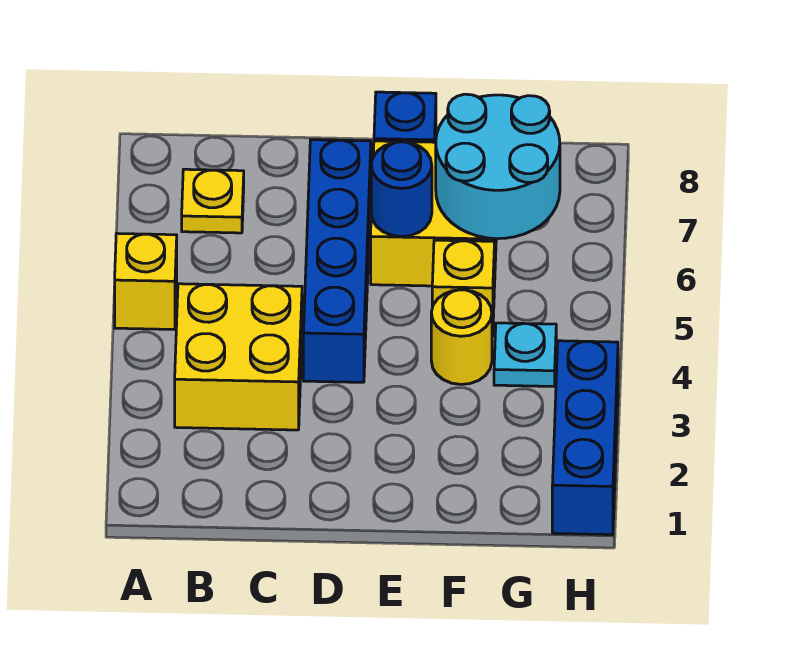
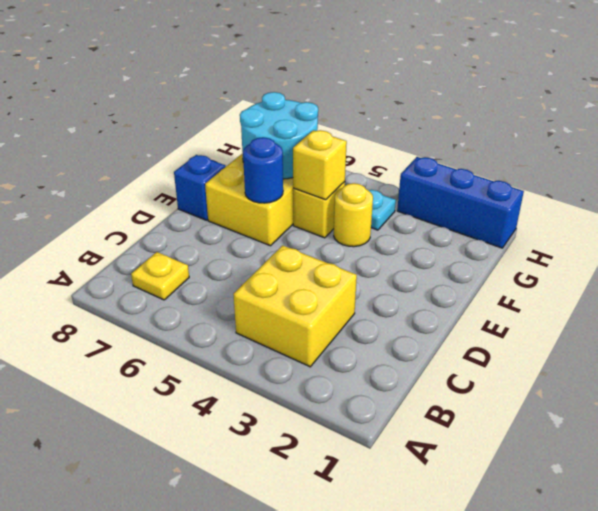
yellow brick A5 level 1 -> yellow brick F5 level 2
blue brick D4:D7 level 1 -> none

